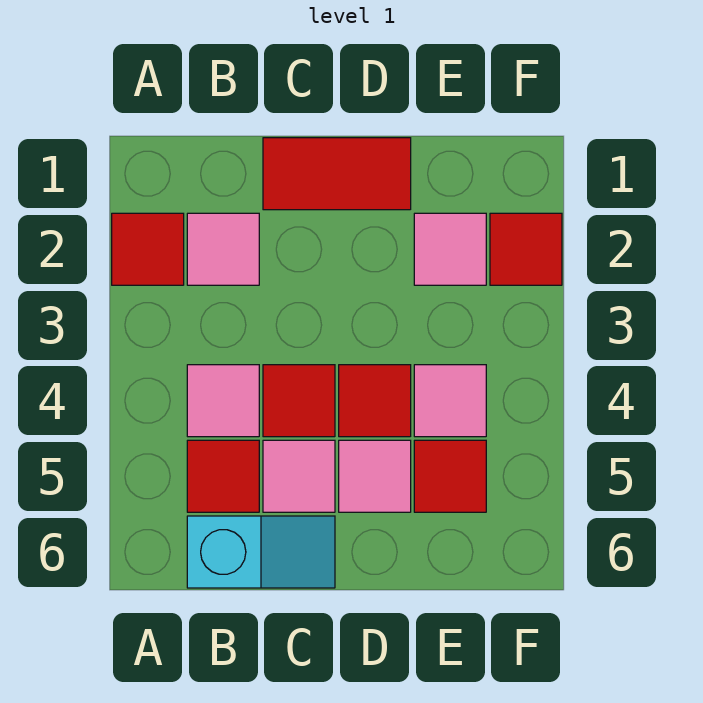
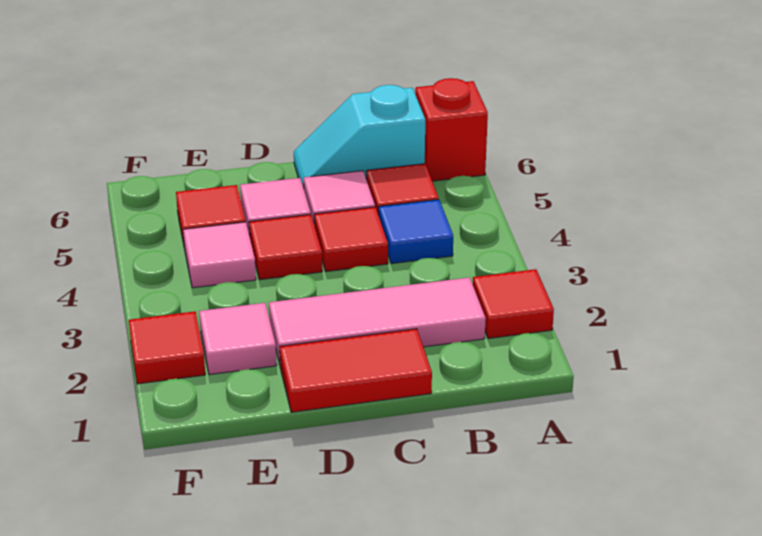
none -> red brick A6 level 1
pink tile B2 level 1 -> pink tile B2:D2 level 1
pink tile B4 level 1 -> blue tile B4 level 1

